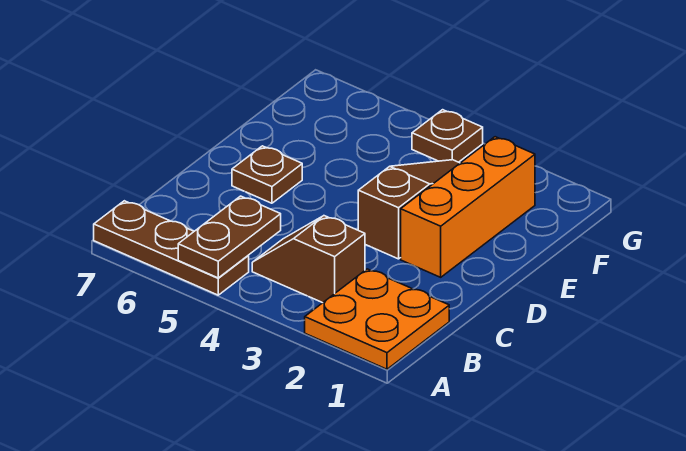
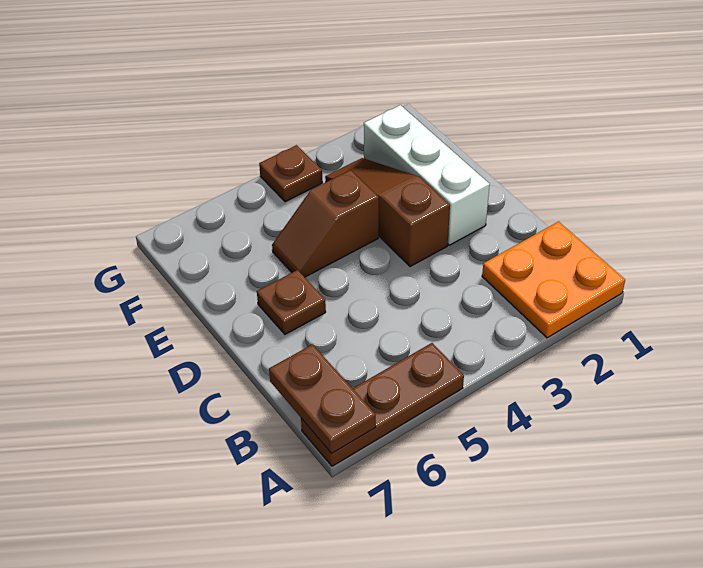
brown plate A5:B5 level 2 -> brown plate A7:B7 level 2
brown slope B3:B4 level 1 top 3 -> brown slope E4:E5 level 1 top 4
orange brick D2:F2 level 1 -> white brick D2:F2 level 1

